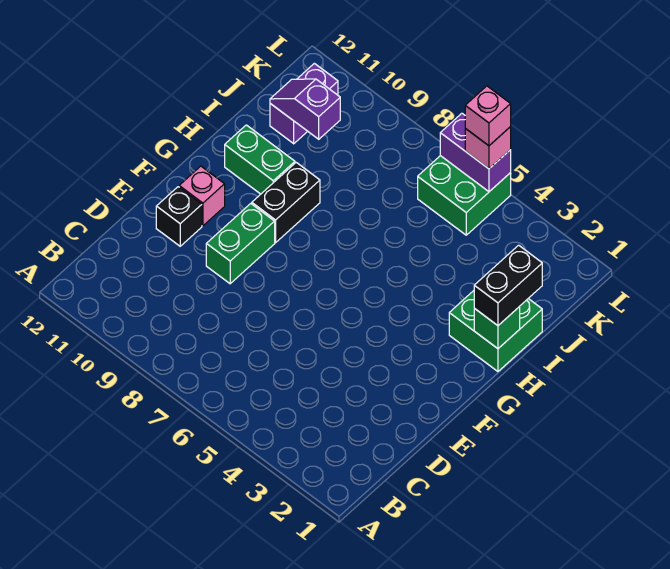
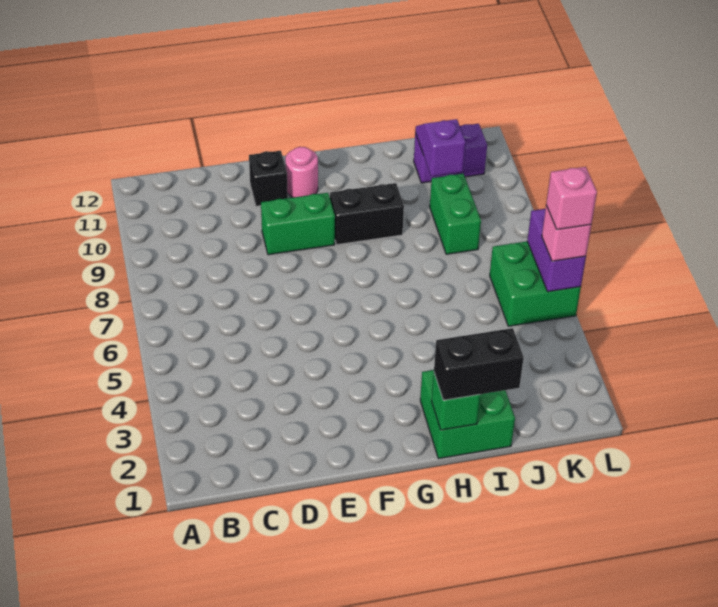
pink brick F11 level 1 -> pink round brick F11 level 1
green brick H10:H11 level 1 -> green brick J8:J9 level 1

